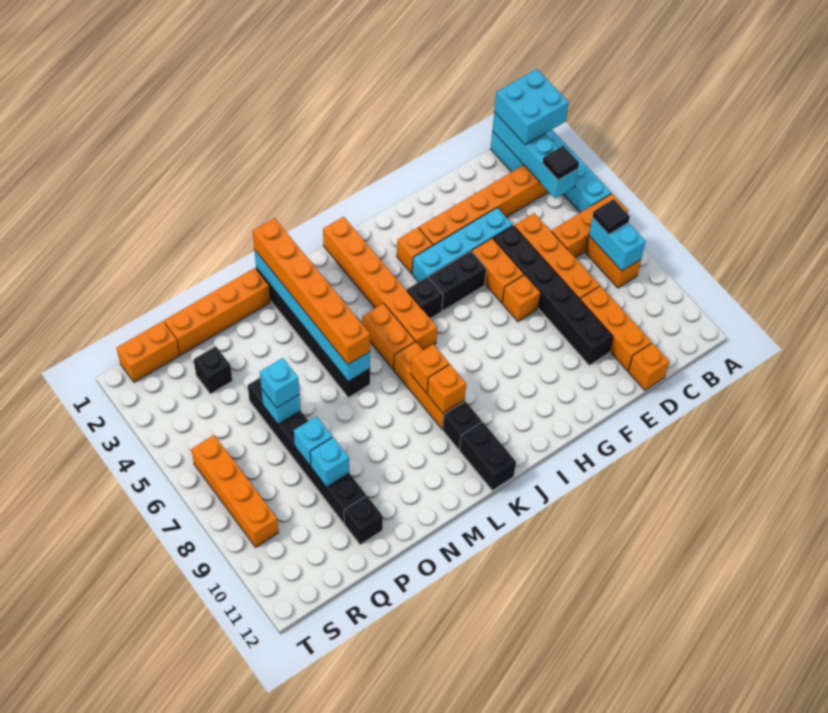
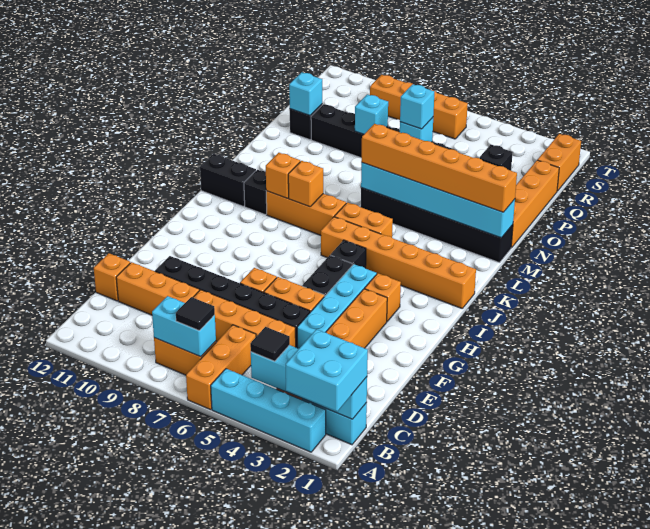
cyan brick P9 level 2 -> cyan brick P11 level 2

